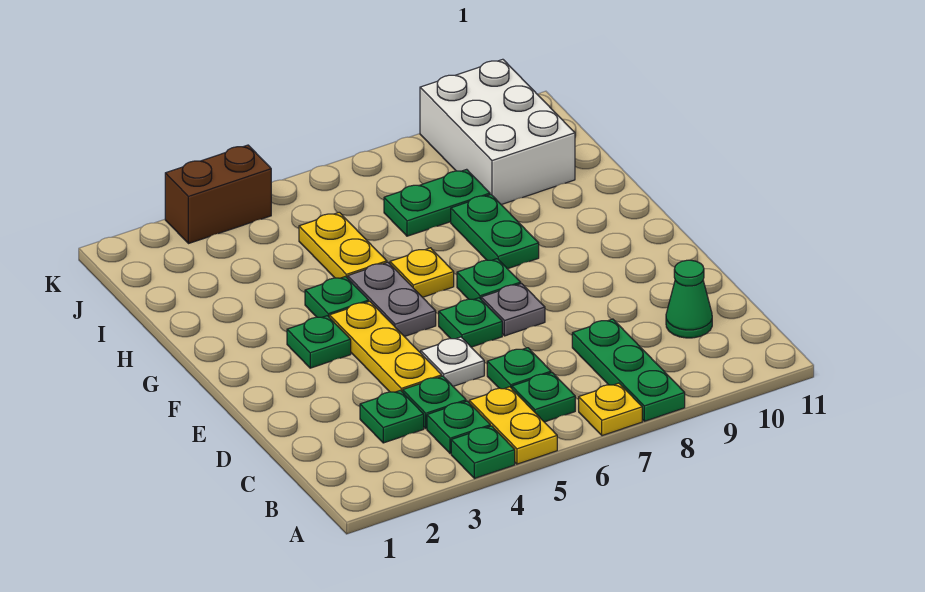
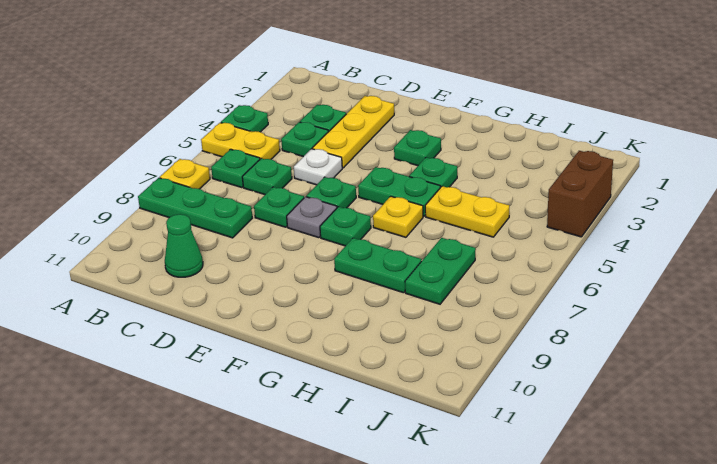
green plate B4 level 1 -> green plate D7 level 1
yellow plate D4:F4 level 1 -> yellow plate D2:D4 level 1
grey plate F5:G5 level 1 -> green plate F5:G5 level 1
white brick I9:K10 level 1 -> none

